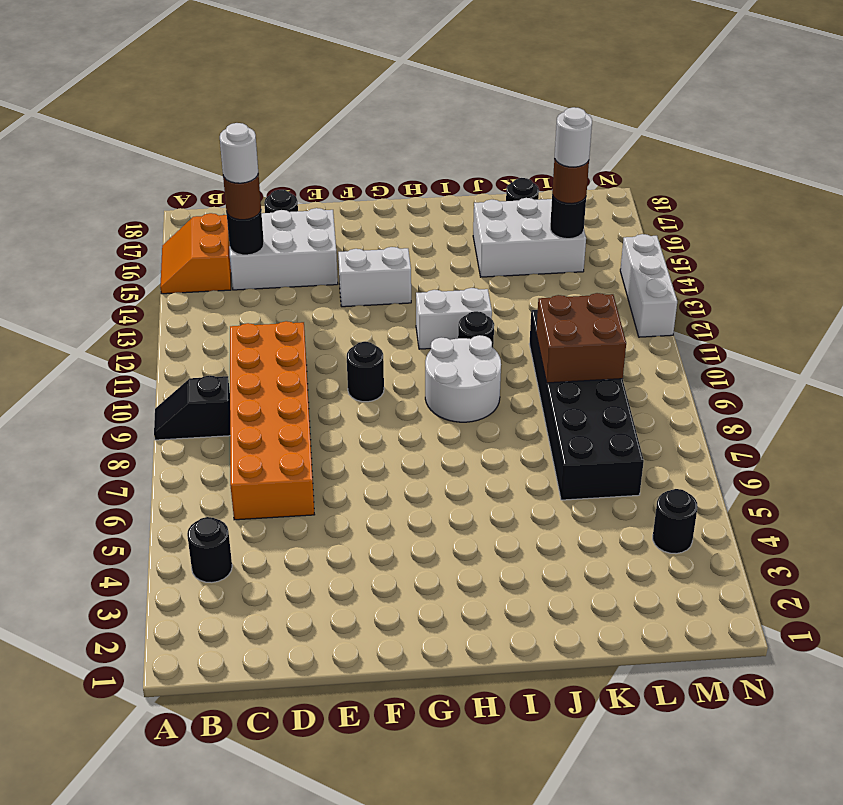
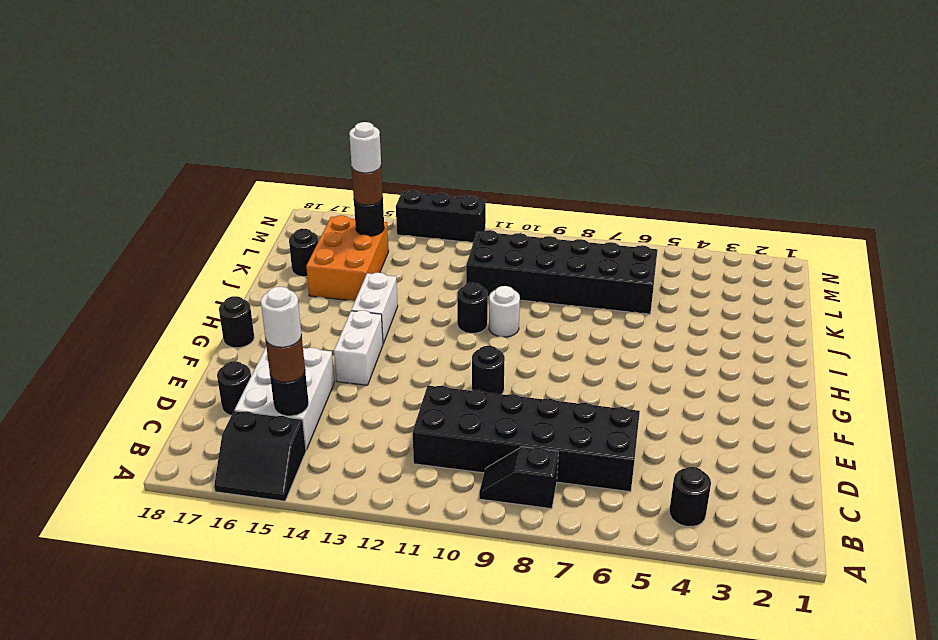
black slope A9:B9 level 1 top B -> black slope B8:B9 level 1 top 8
orange slope A15:B16 level 1 top B -> black slope A15:B16 level 1 top B
orange brick C6:D11 level 1 -> black brick C6:D11 level 1
white round brick H9:I10 level 1 -> white round brick I10 level 1
white brick H12:I12 level 1 -> white brick H14:I14 level 1
white brick J15:L16 level 1 -> orange brick J15:L16 level 1
brown brick K9:L10 level 2 -> none
black round brick M4 level 1 -> black round brick G18 level 1
white brick N12:N14 level 1 -> black brick N12:N14 level 1

